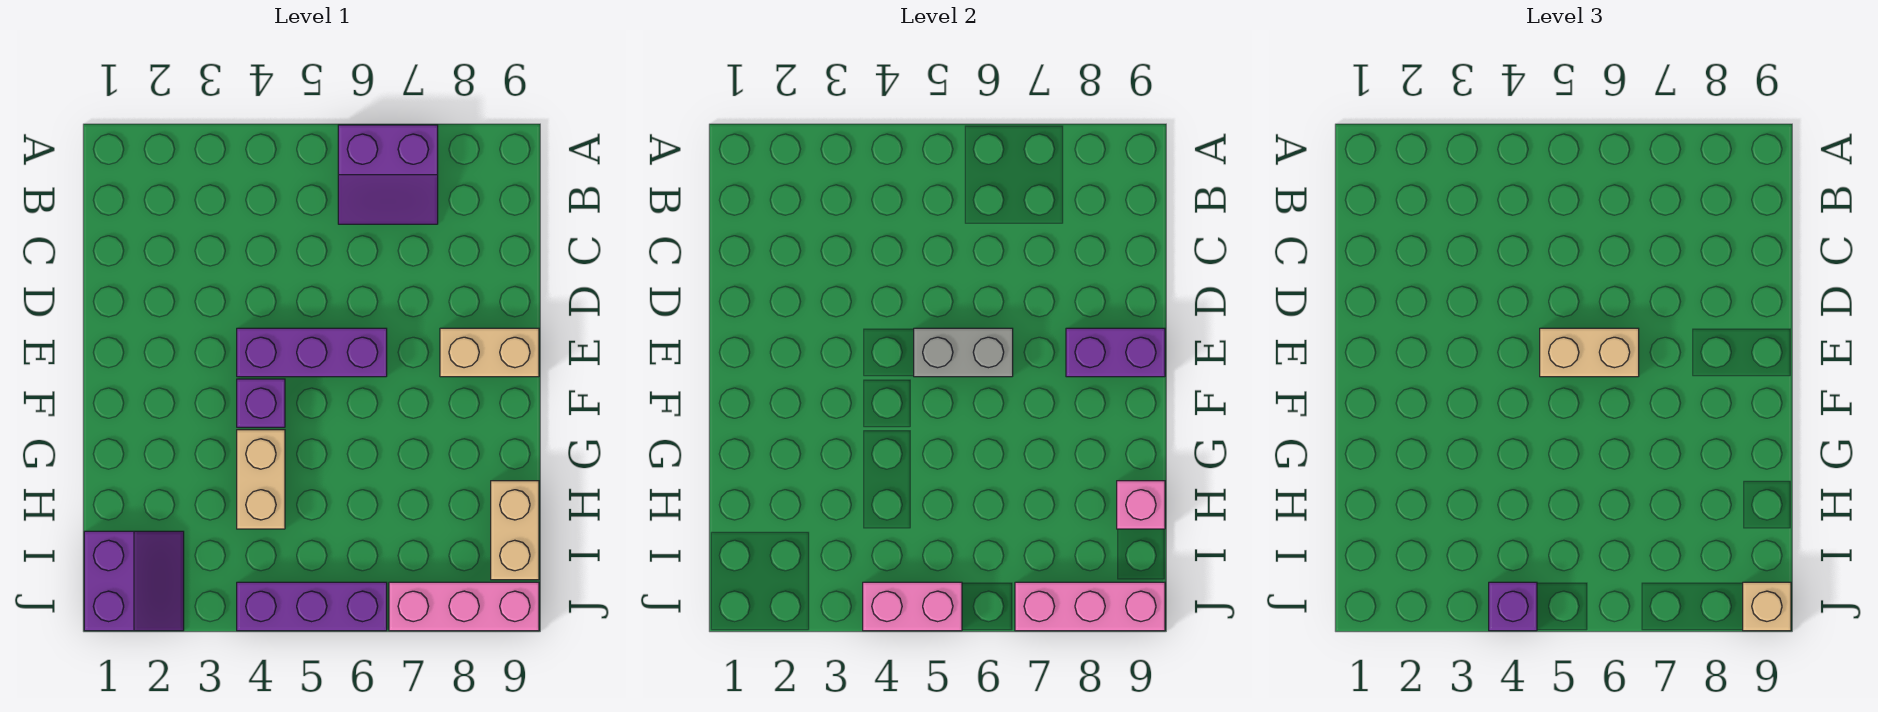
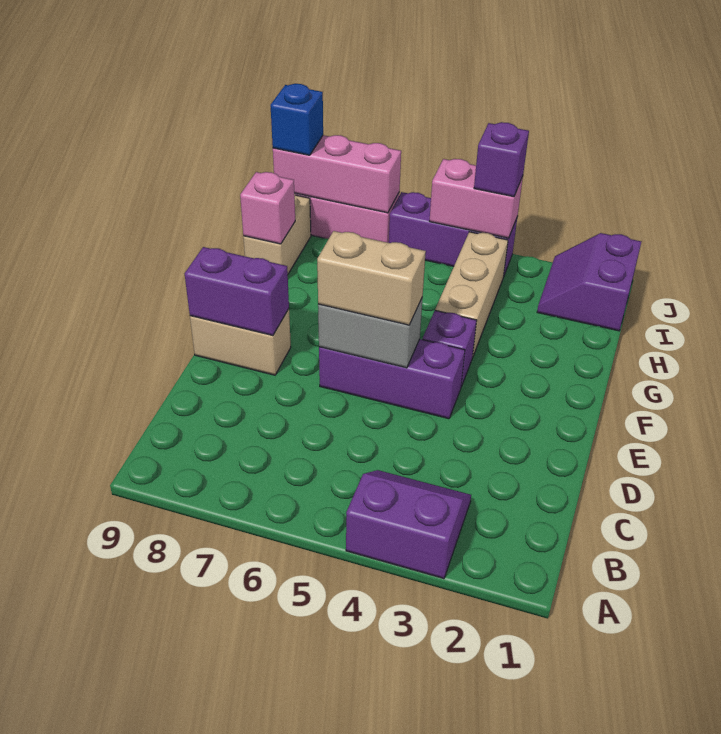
purple slope A6:B7 level 1 top A -> purple slope A3:B4 level 1 top A
tan brick G4:H4 level 1 -> tan brick G4:I4 level 1
tan brick J9 level 3 -> blue brick J9 level 3

